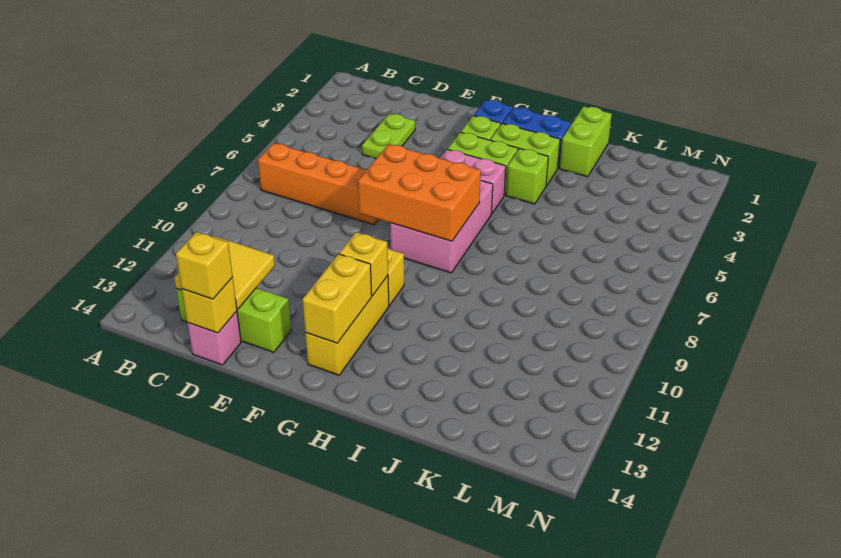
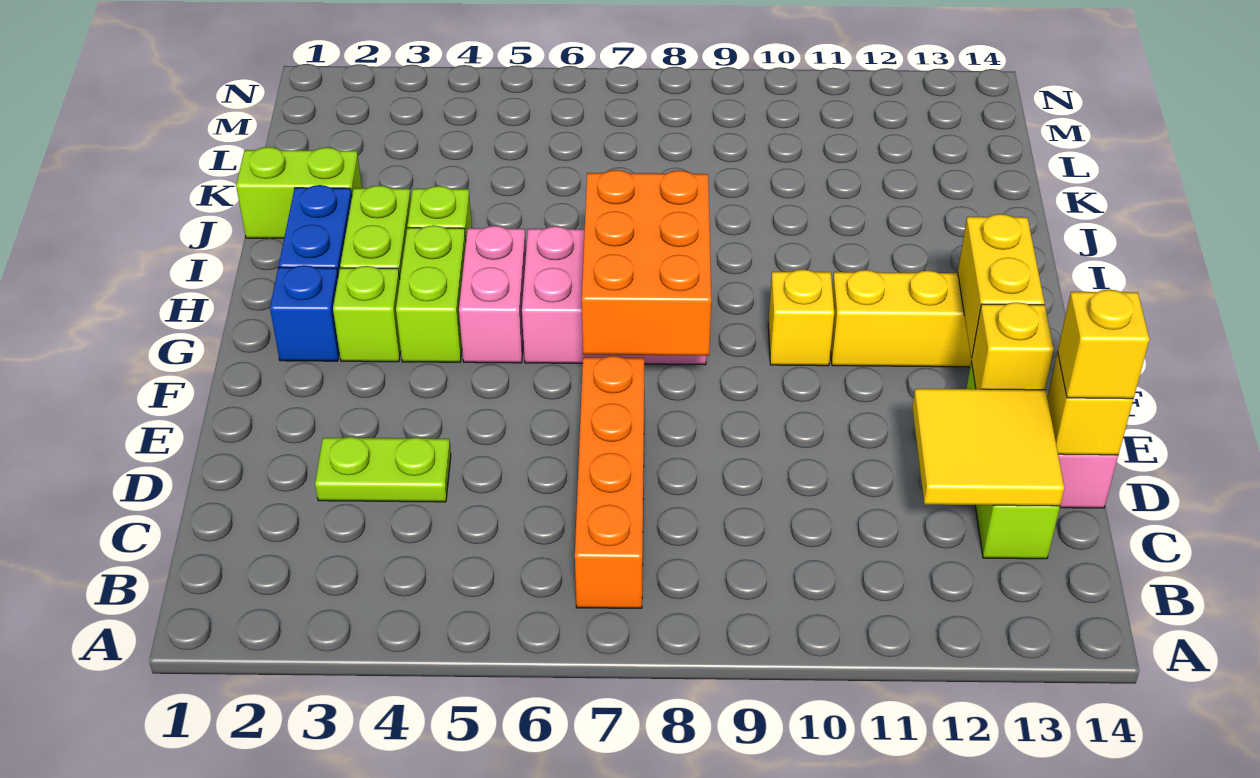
yellow brick G11 level 2 -> yellow brick E13 level 2
yellow brick G12:G13 level 2 -> yellow brick F13:G13 level 2

